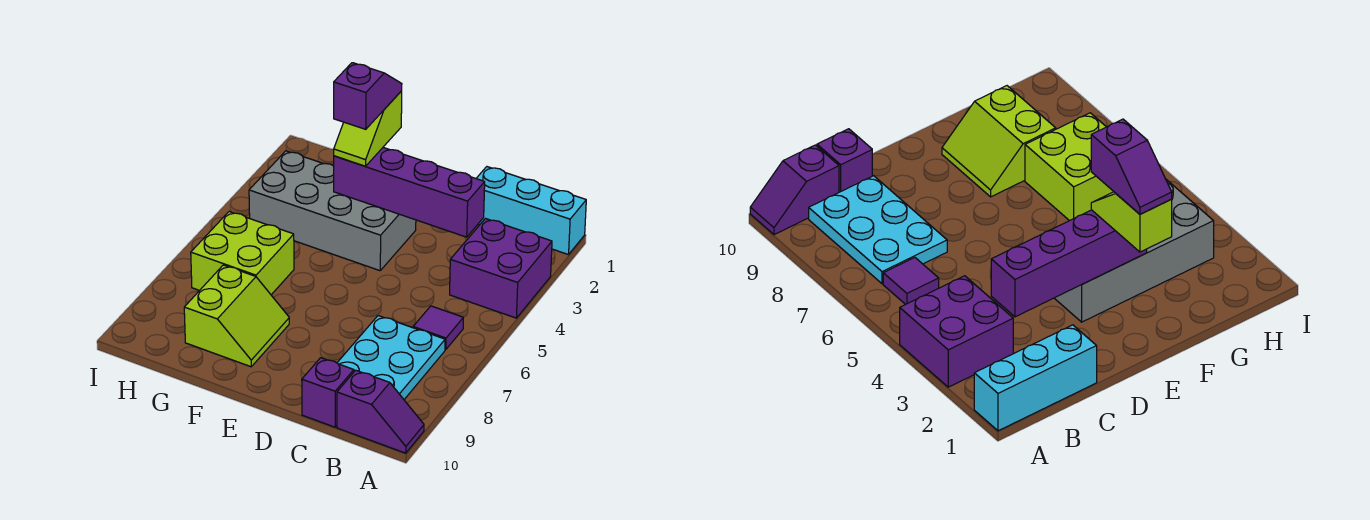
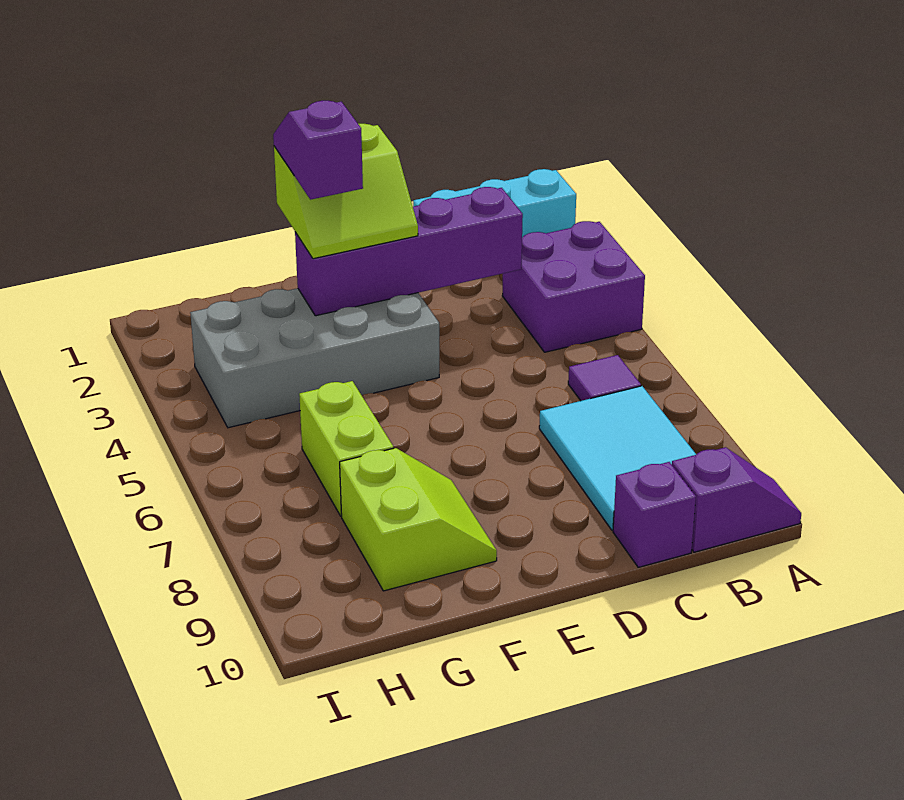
cyan plate B7:C9 level 1 -> cyan tile B7:C9 level 1
lime slope F2:F3 level 3 top 2 -> lime slope E2:F3 level 3 top 2
lime brick G6:H7 level 1 -> lime brick G6:G7 level 1

